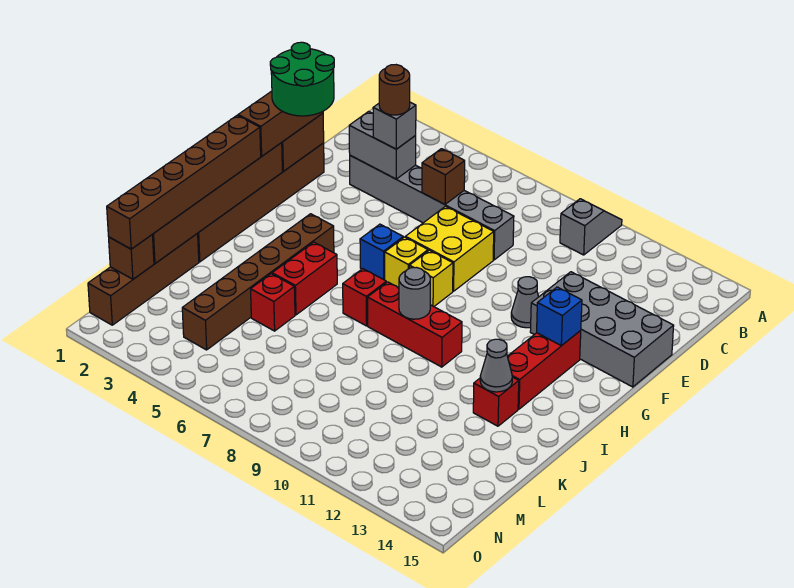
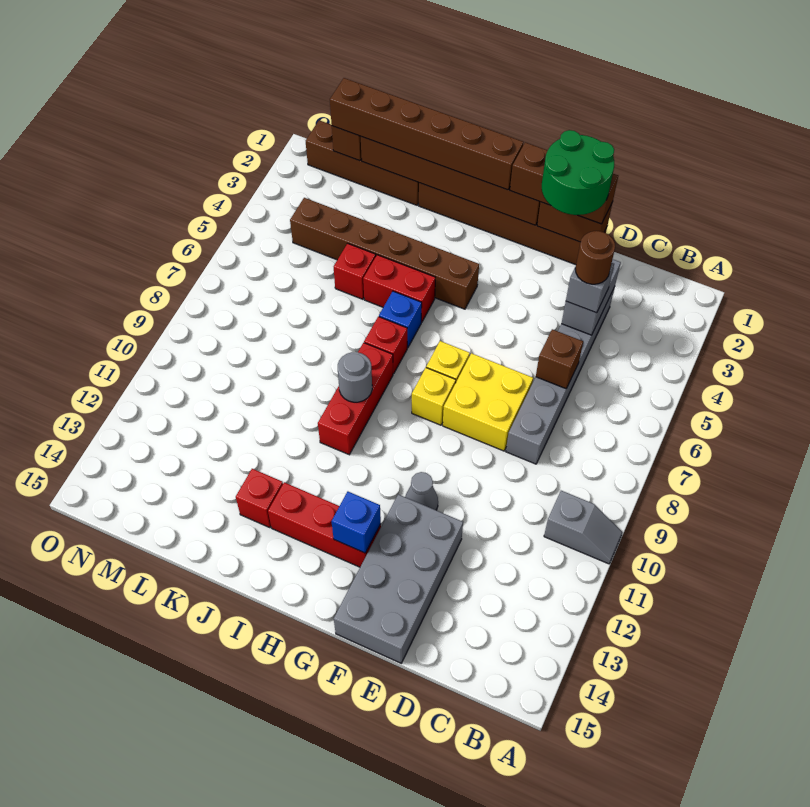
blue brick G6 level 1 -> blue brick I6 level 1
grey cone J13 level 2 -> none

